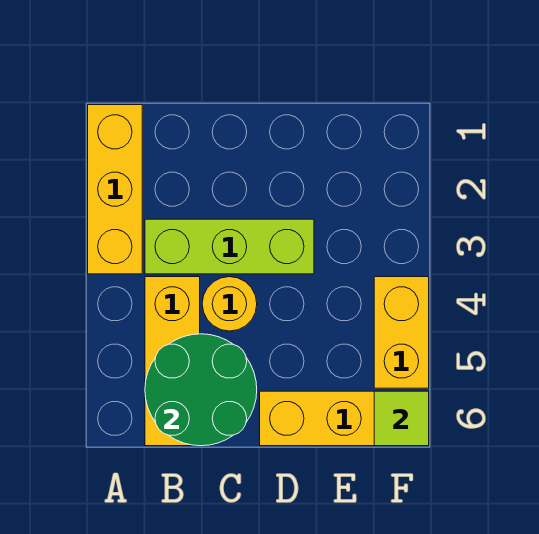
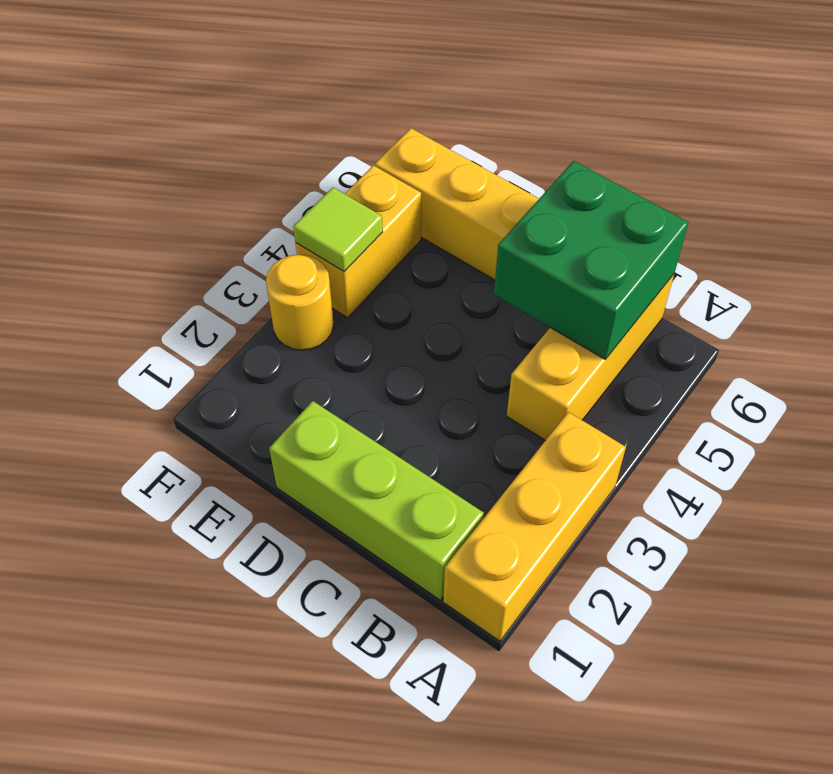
lime brick B3:D3 level 1 -> lime brick B1:D1 level 1
green round brick B5:C6 level 2 -> green brick B5:C6 level 2
yellow round brick C4 level 1 -> yellow round brick F3 level 1
lime tile F6 level 2 -> lime tile F4 level 2

